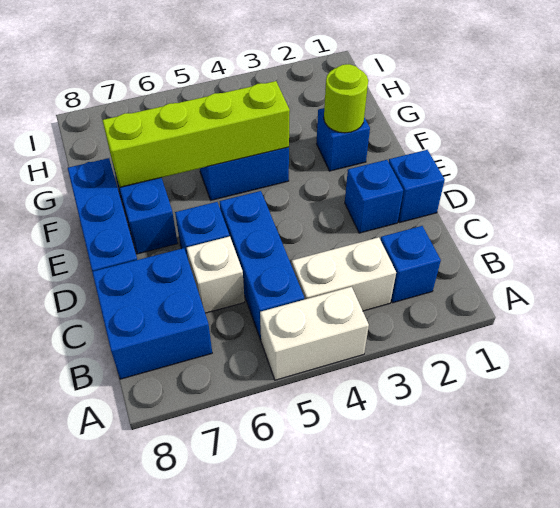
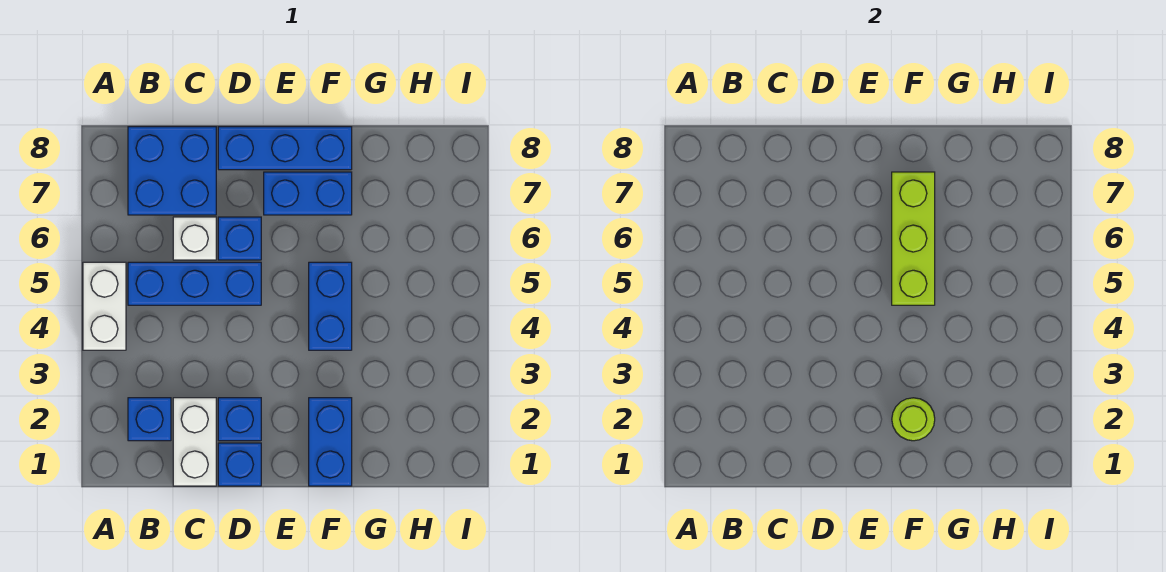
white brick B3:B4 level 1 -> white brick C1:C2 level 1
blue brick F2 level 1 -> blue brick F1:F2 level 1
lime brick F4:F7 level 2 -> lime brick F5:F7 level 2

